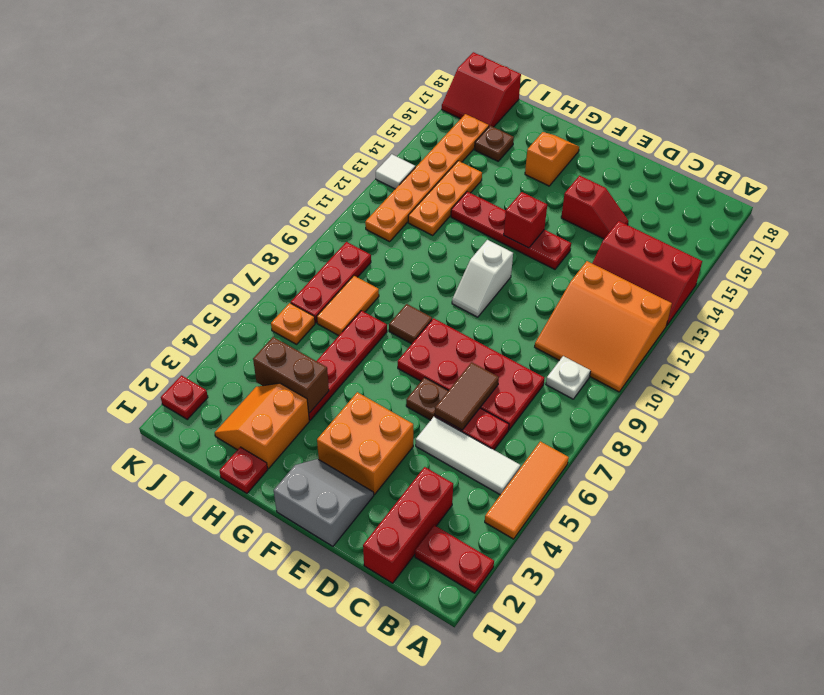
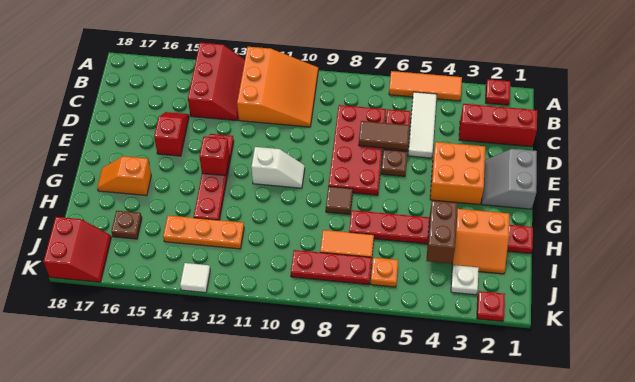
red plate A2:B2 level 1 -> red plate A2 level 1
white plate B9 level 1 -> white plate J3 level 1
orange plate J11:J16 level 1 -> none

